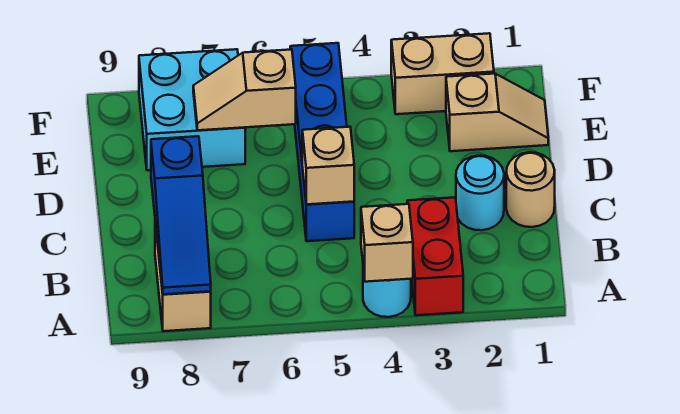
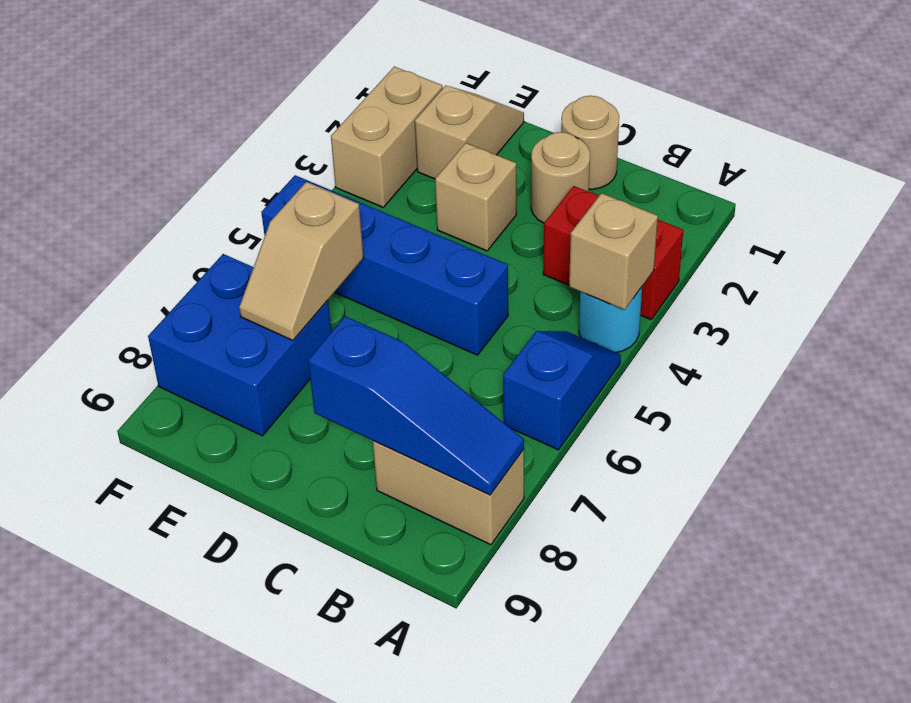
none -> blue slope A5:A6 level 1 top 6
cyan round brick C2 level 1 -> tan round brick C2 level 1
tan brick C5 level 2 -> tan brick D3 level 1
cyan brick E7:F8 level 1 -> blue brick E7:F8 level 1

